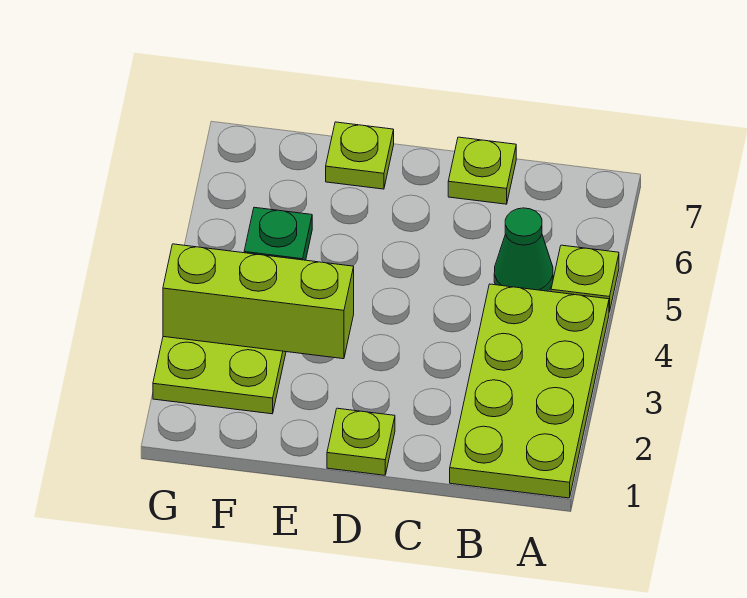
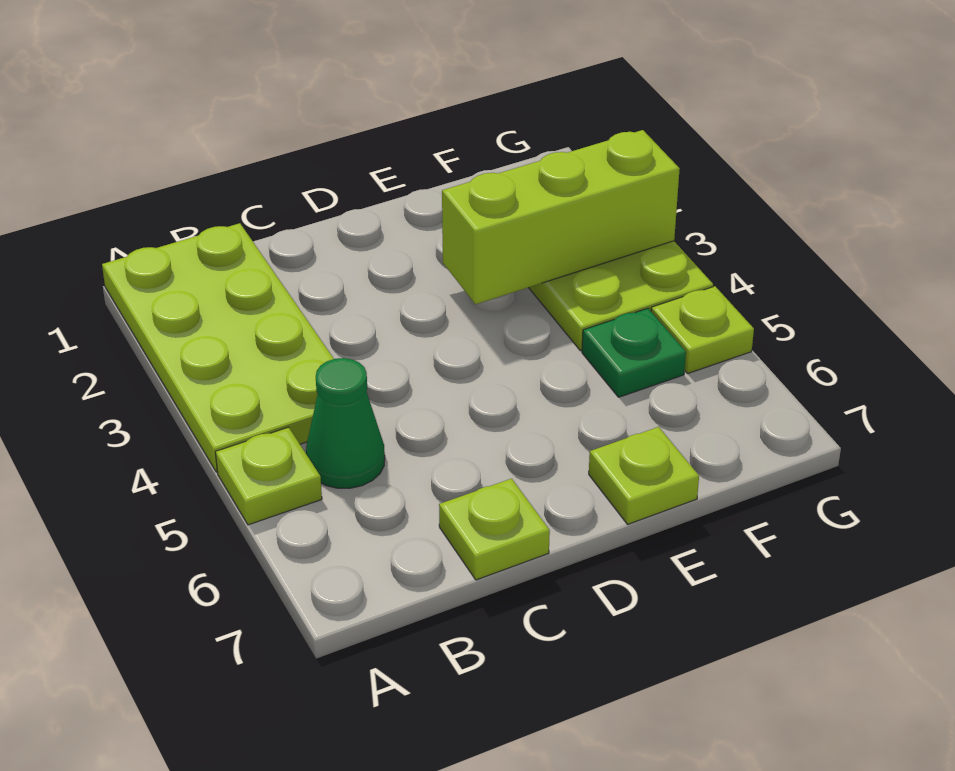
lime plate D1 level 1 -> lime plate G5 level 1

